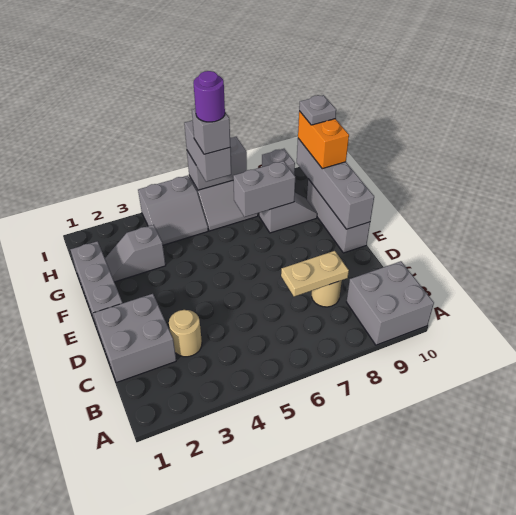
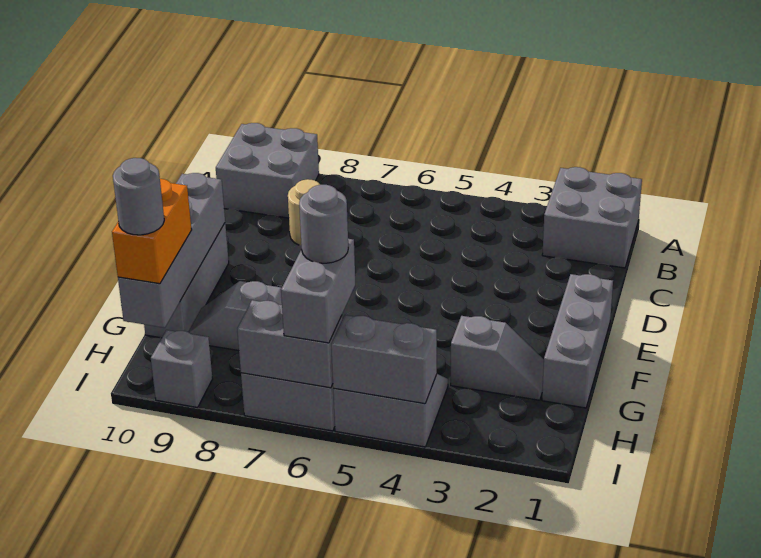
grey brick C1:D2 level 1 -> grey brick A1:B2 level 1
tan round brick C3 level 1 -> none
tan plate C7:C8 level 2 -> none
grey brick G7:G8 level 2 -> grey brick I4:I5 level 2
grey brick H6 level 4 -> grey round brick H6 level 4
purple round brick H6 level 5 -> none
grey plate H10 level 4 -> grey round brick H10 level 4

